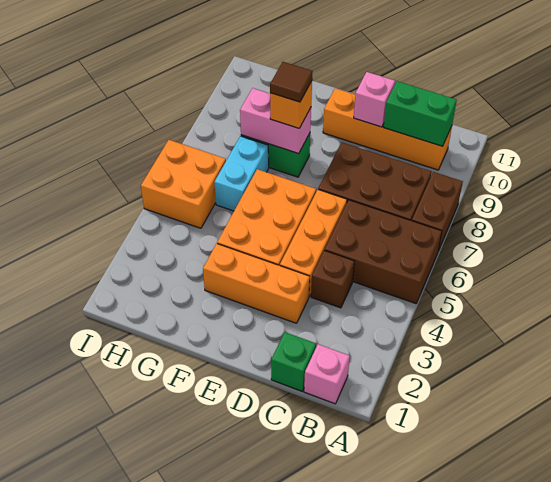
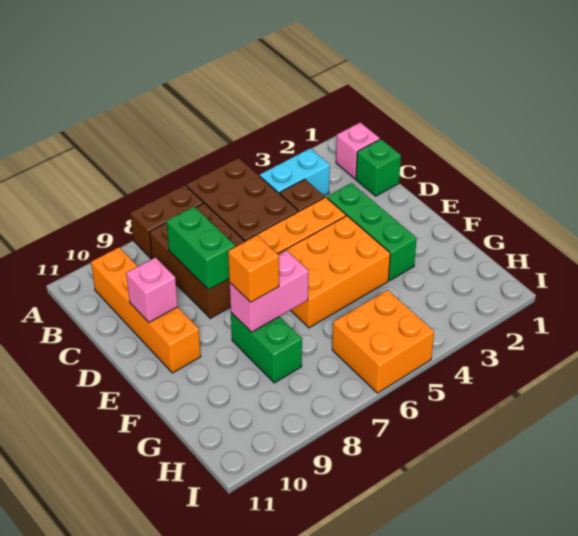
green brick B10:C10 level 2 -> green brick C8:D8 level 2
orange brick D3:F3 level 1 -> green brick D3:F3 level 1
pink brick F8:G8 level 2 -> pink brick F7:F8 level 2
brown tile F8 level 4 -> none
cyan brick G6:G7 level 1 -> cyan brick B3:B4 level 1

